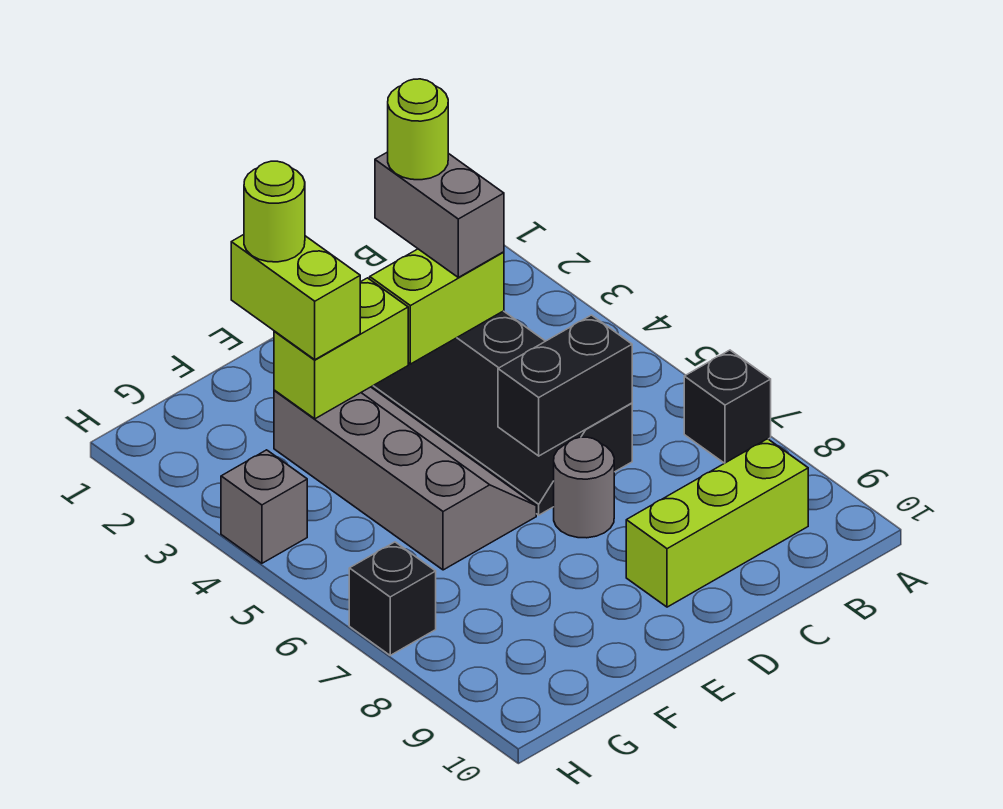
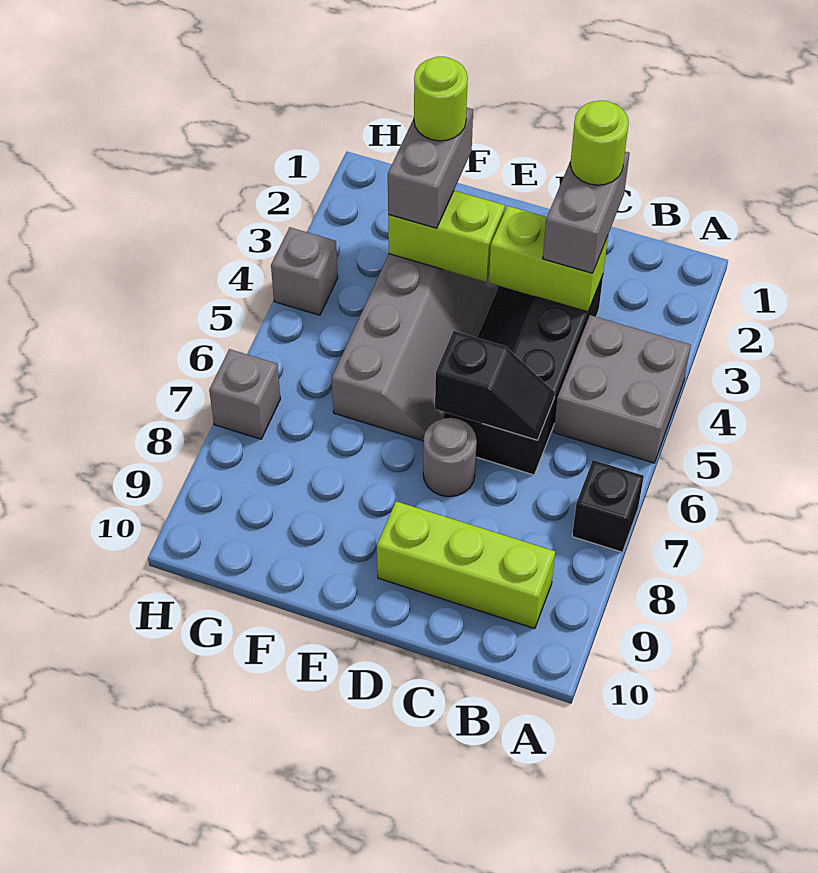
none -> grey brick A4:B5 level 1
black brick C6:D6 level 2 -> black slope C6:D6 level 2 top D
lime brick F2:F3 level 3 -> grey brick F2:F3 level 3
black brick H7 level 1 -> grey brick H7 level 1

